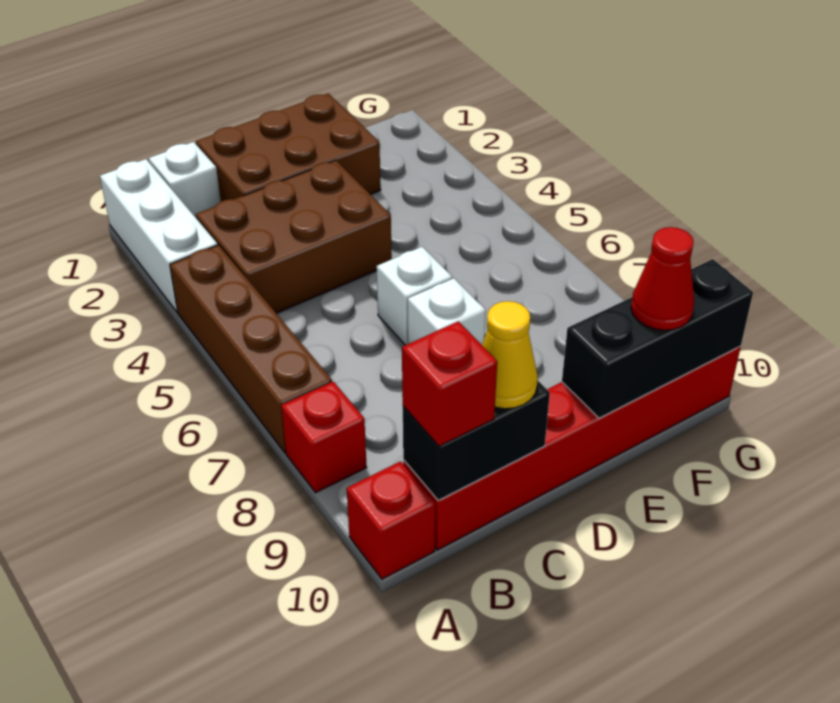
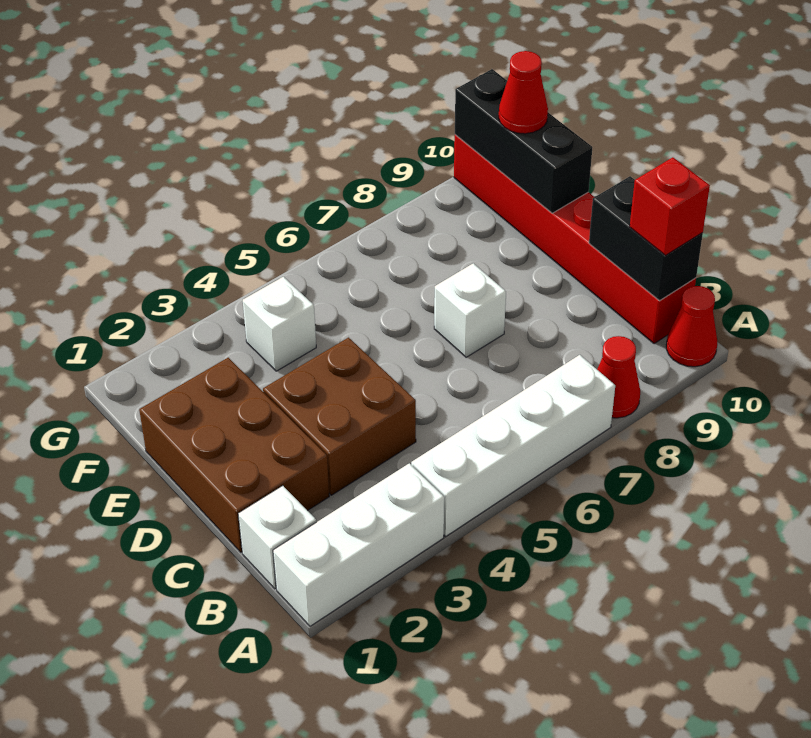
brown brick A4:A7 level 1 -> white brick A4:A7 level 1
red brick A8 level 1 -> red cone A8 level 1
red brick A10 level 1 -> red cone A10 level 1
brown brick B3:D4 level 1 -> brown brick C3:D4 level 1
yellow cone C10 level 3 -> none
white brick D6 level 1 -> white brick F4 level 1

